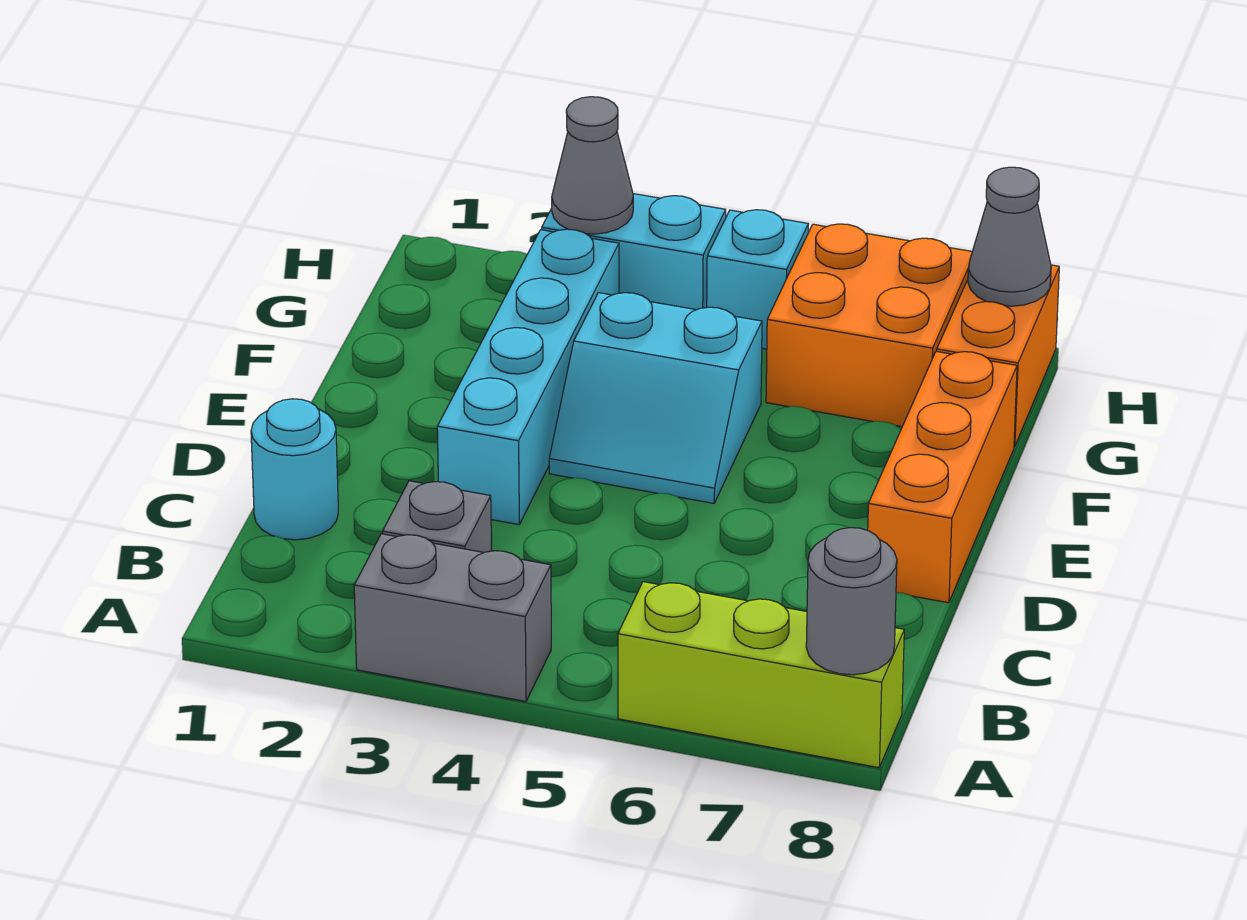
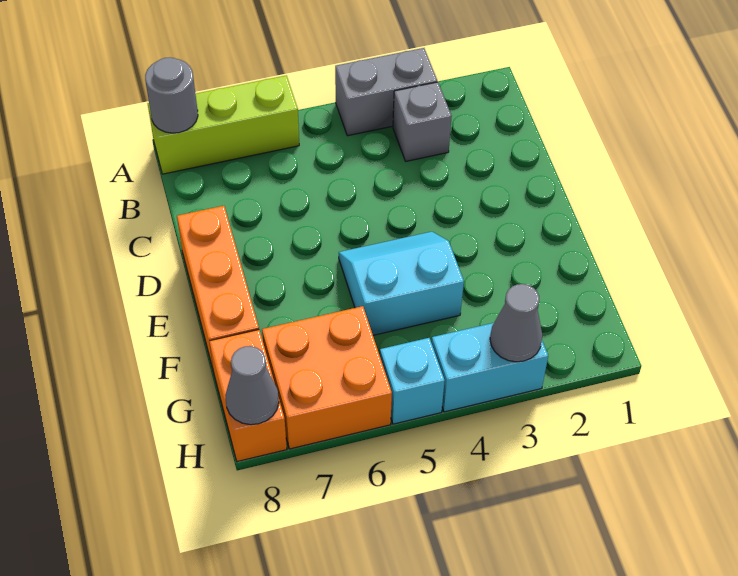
cyan round brick C1 level 1 -> none
cyan brick D3:G3 level 1 -> none

